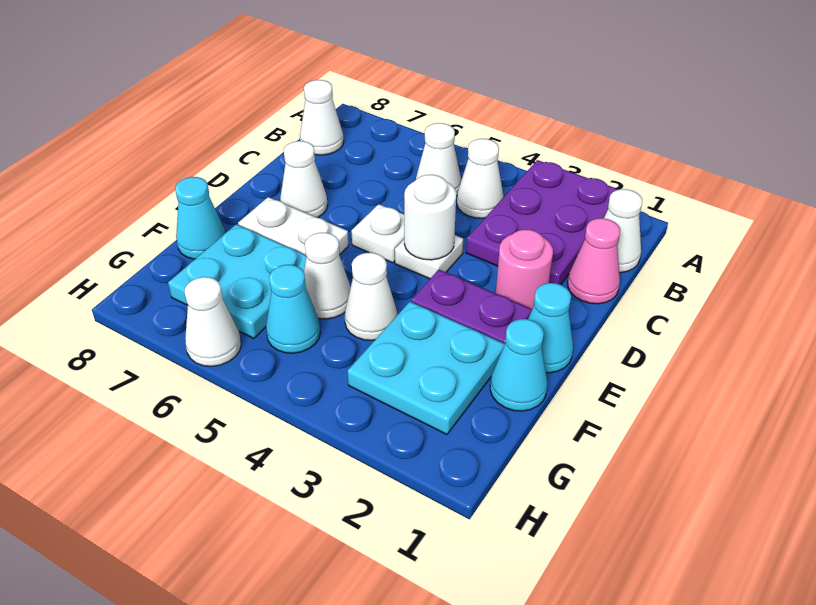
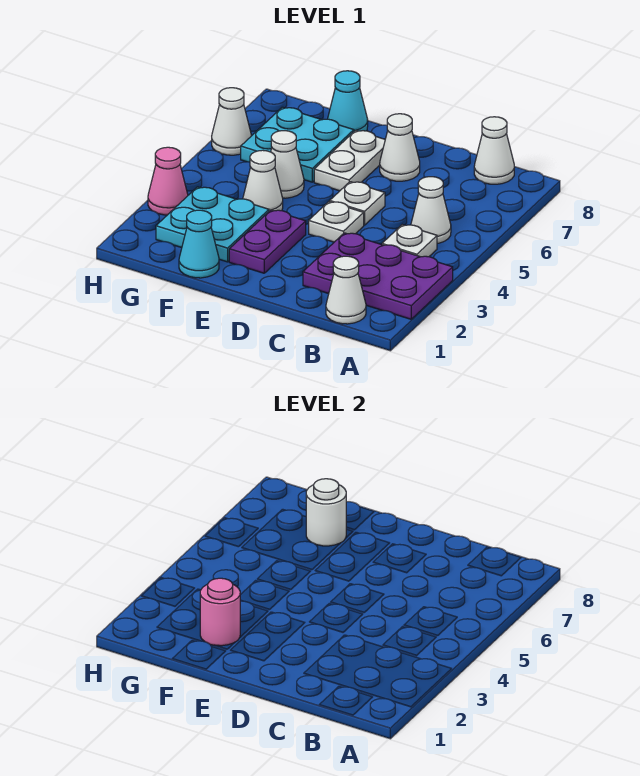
white cone B4 level 1 -> white plate B4 level 1
pink cone C1 level 1 -> pink cone H3 level 1
pink round brick D2 level 1 -> pink round brick F2 level 2
white round brick D4 level 2 -> white round brick F7 level 2
cyan cone E1 level 1 -> none
cyan cone G5 level 1 -> none

